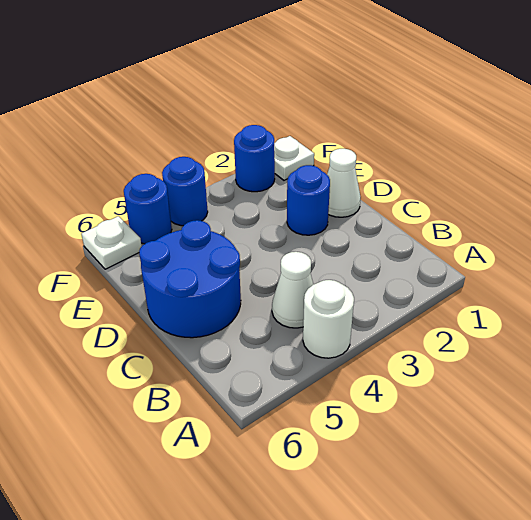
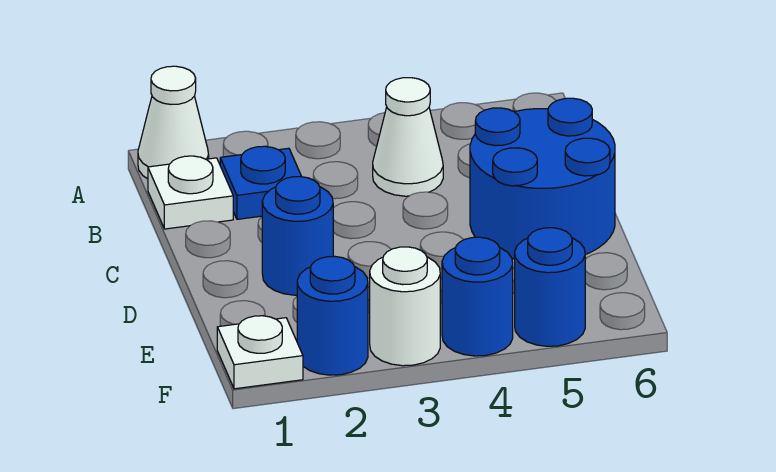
white round brick A4 level 1 -> white round brick F3 level 1
none -> blue plate B2 level 1
white cone D1 level 1 -> white cone A1 level 1
white plate F6 level 1 -> white plate B1 level 1

